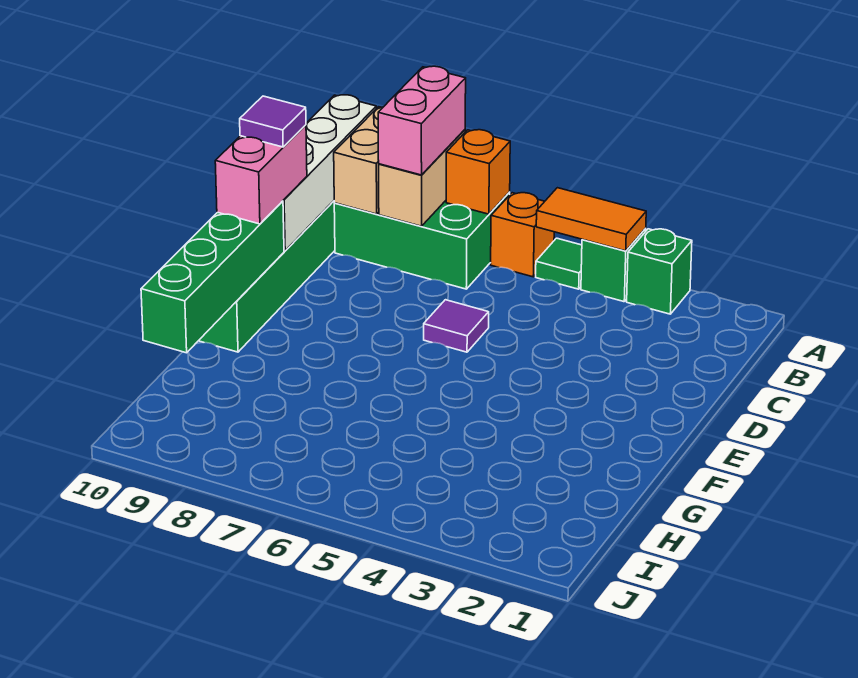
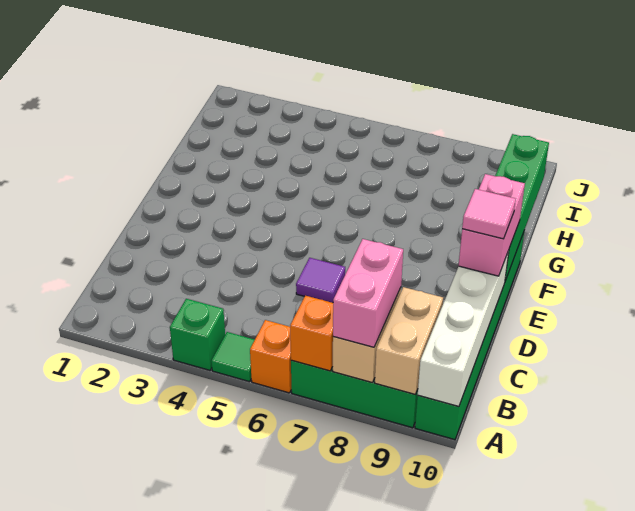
green brick A3 level 1 -> none
orange tile A4:A5 level 2 -> none
purple tile D10 level 4 -> pink tile D10 level 4

